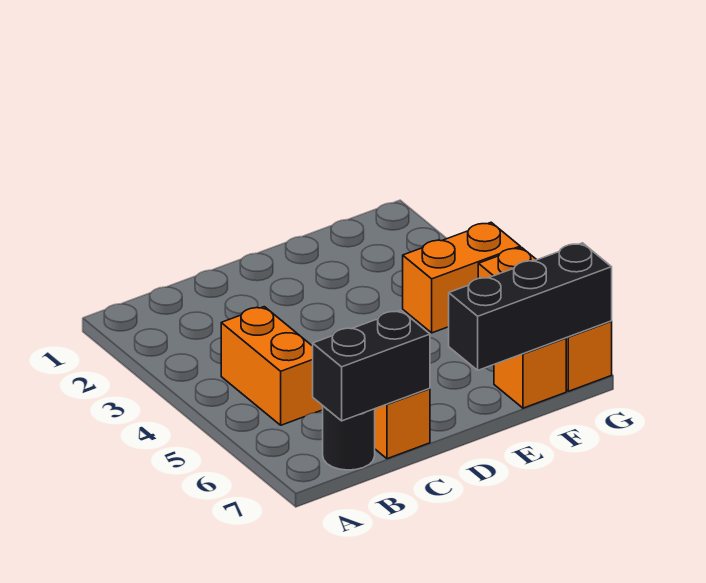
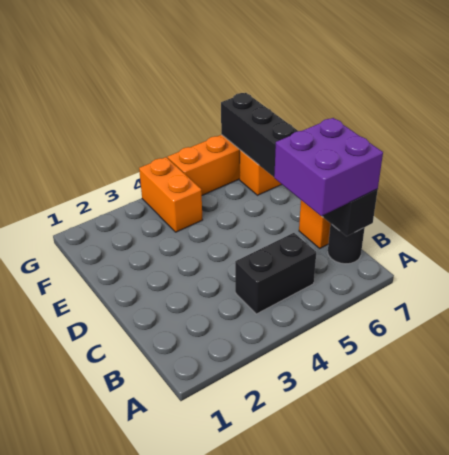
orange brick B4:B5 level 1 -> black brick B4:B5 level 1
none -> purple brick B6:C7 level 3

